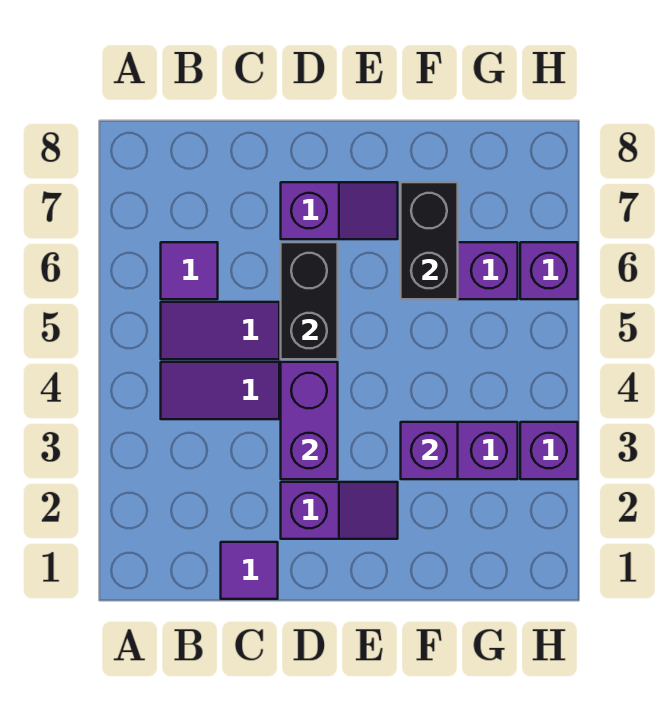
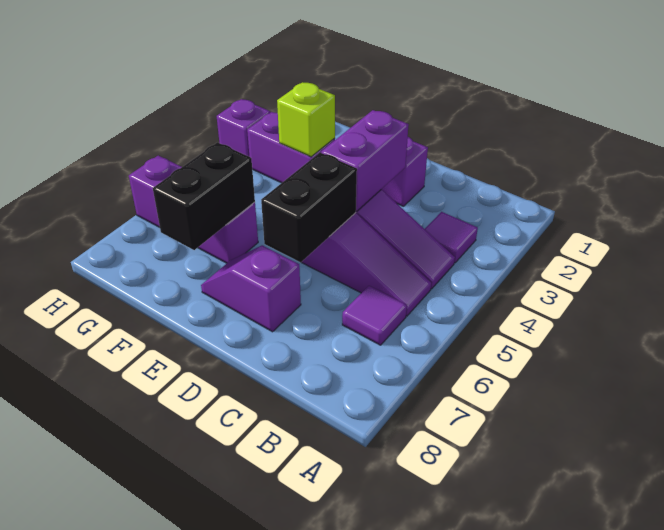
purple tile C1 level 1 -> purple tile B3 level 1
purple brick F3 level 2 -> lime brick F3 level 2

